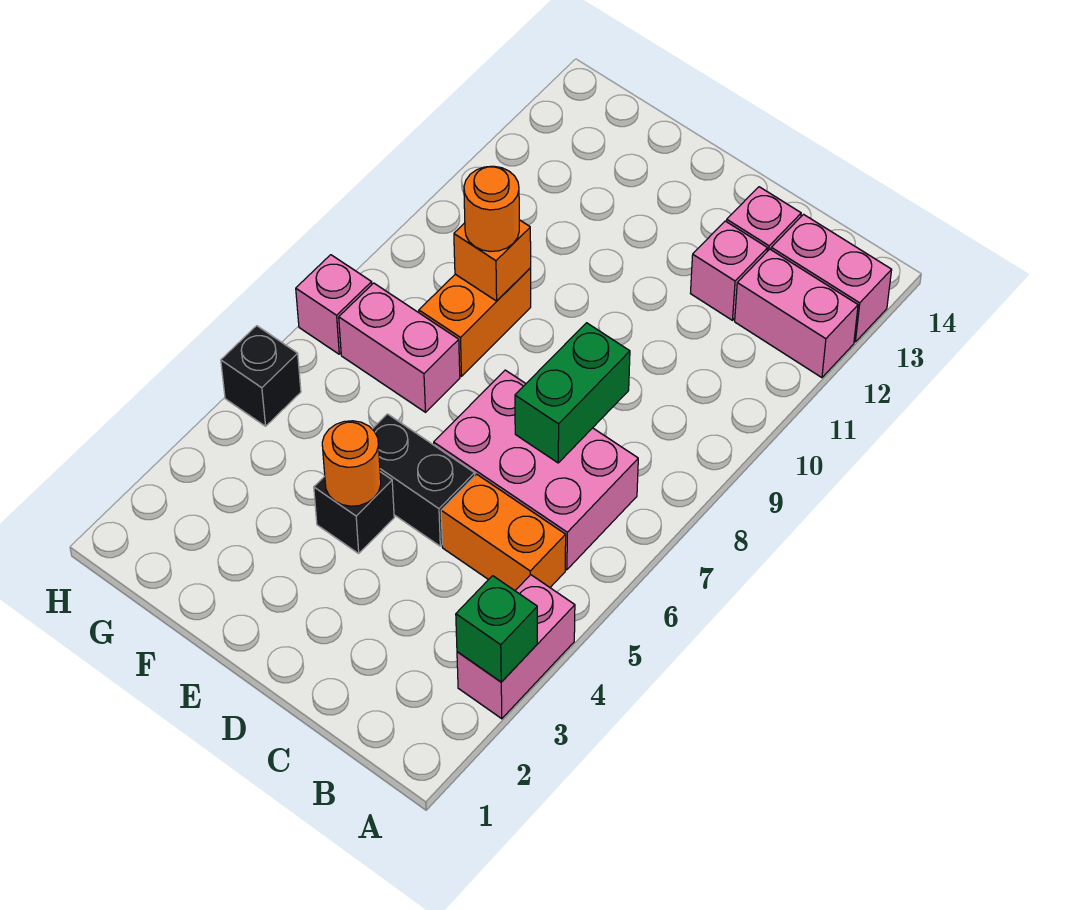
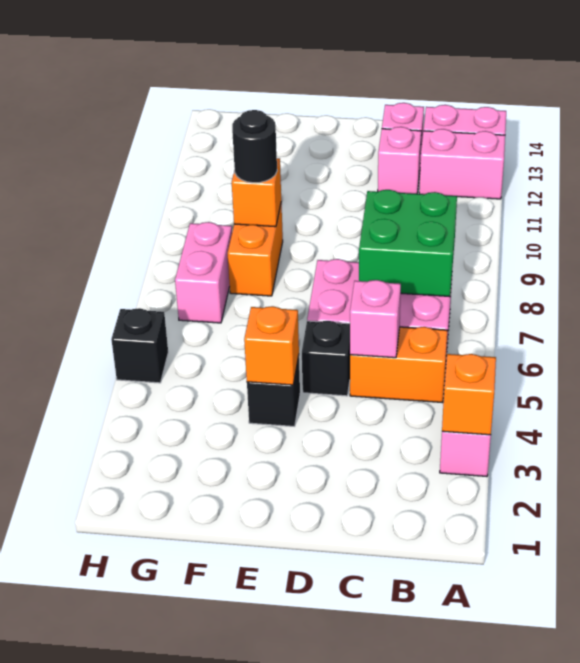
green brick A3 level 2 -> orange brick A3 level 2
green brick C7:C8 level 2 -> green brick B7:C8 level 2
black brick D5:E5 level 1 -> black brick D5 level 1
orange round brick E4 level 2 -> orange brick E4 level 2
pink brick F7:G7 level 1 -> pink brick G7:G8 level 1
orange round brick F9 level 3 -> black round brick F9 level 3
pink brick H7 level 1 -> pink brick C5 level 2

